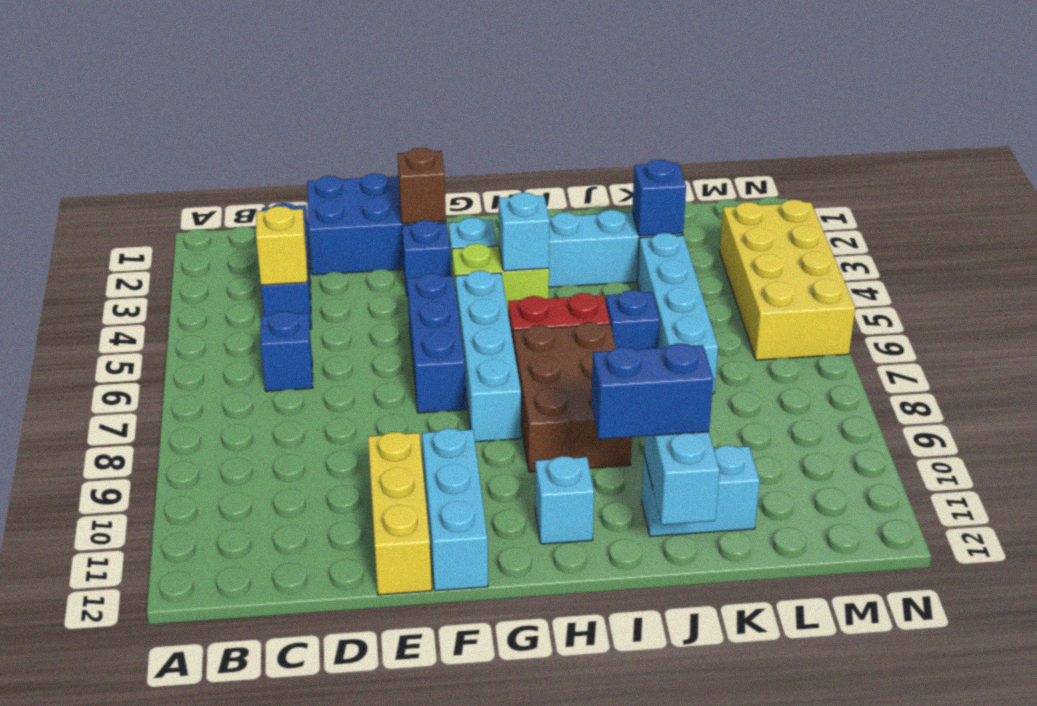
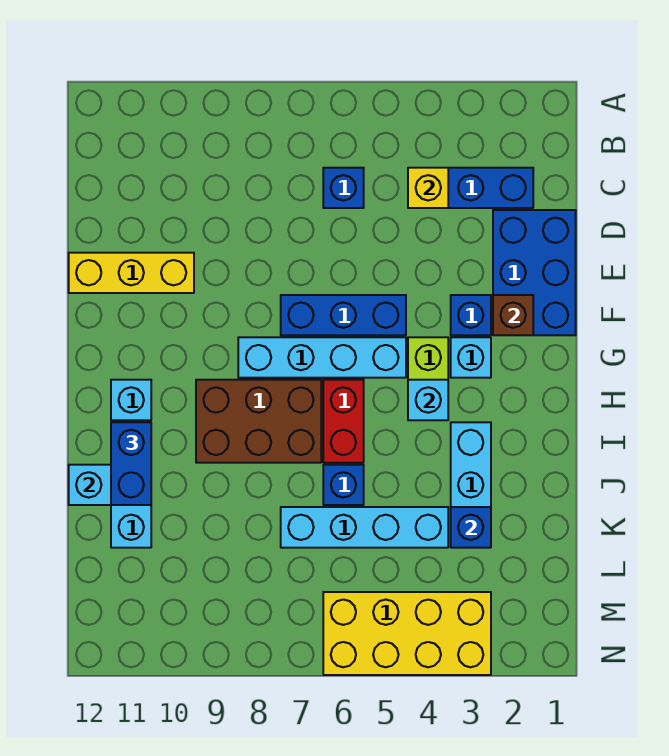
cyan brick F10:F12 level 1 -> none

